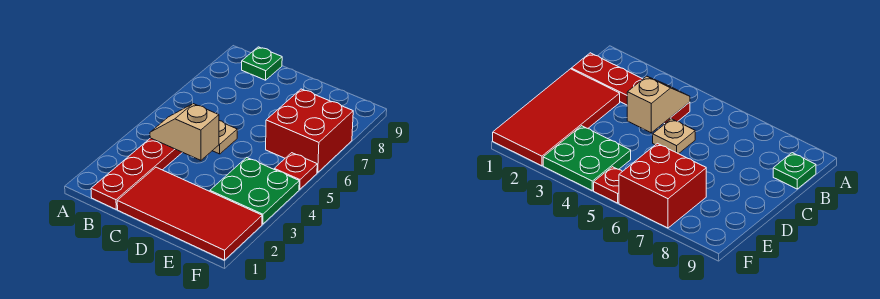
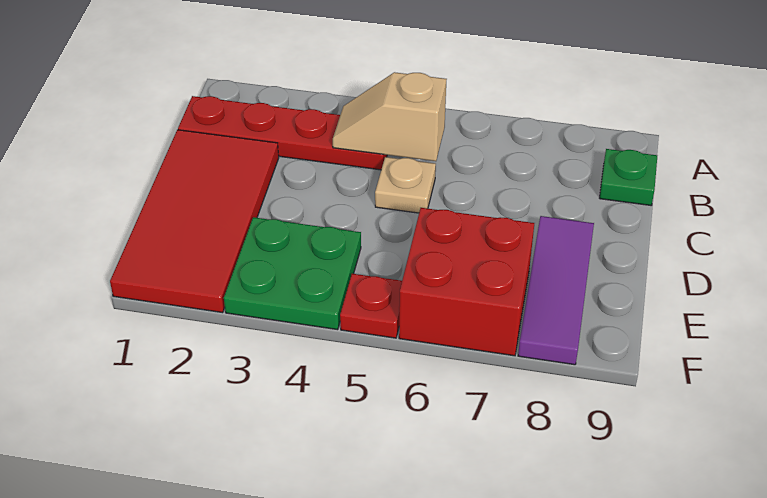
tan slope B4:C4 level 2 top C -> tan slope B4:B5 level 2 top 5
none -> purple tile D8:F8 level 1

